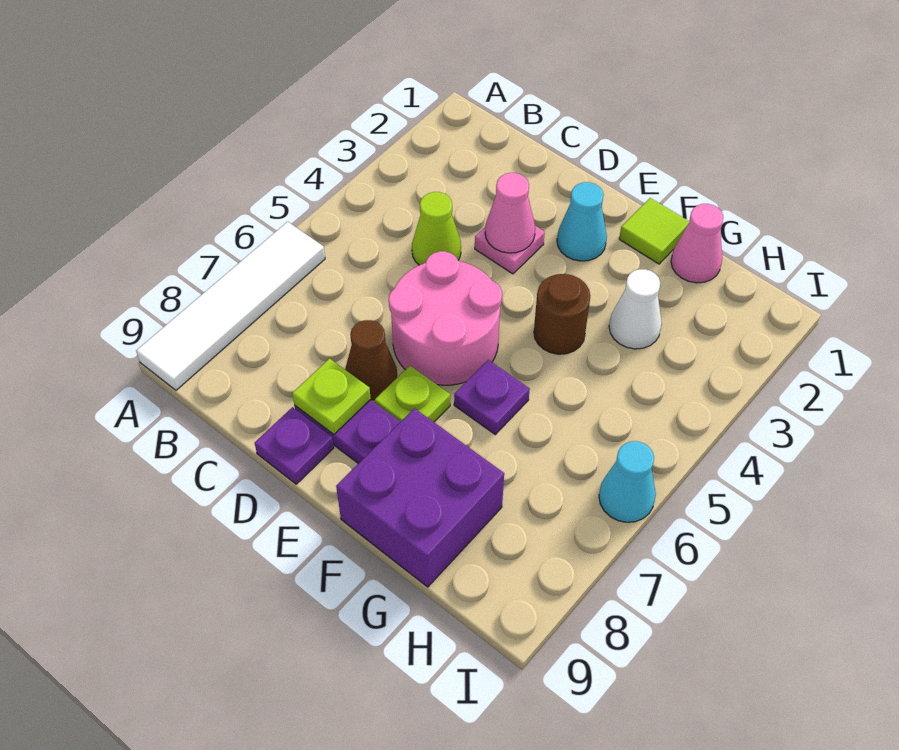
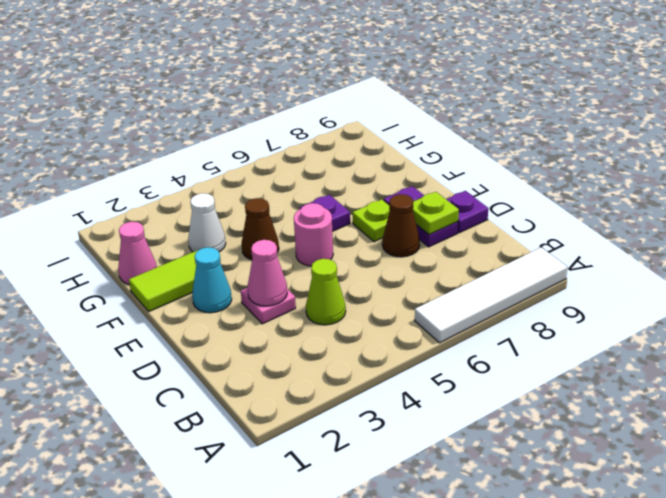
pink round brick D5:E6 level 1 -> pink round brick E5 level 1
lime tile F1 level 1 -> lime tile F1:F2 level 1
brown round brick F4 level 1 -> brown cone F4 level 1
purple brick F8:G9 level 1 -> none
cyan cone I6 level 1 -> none

